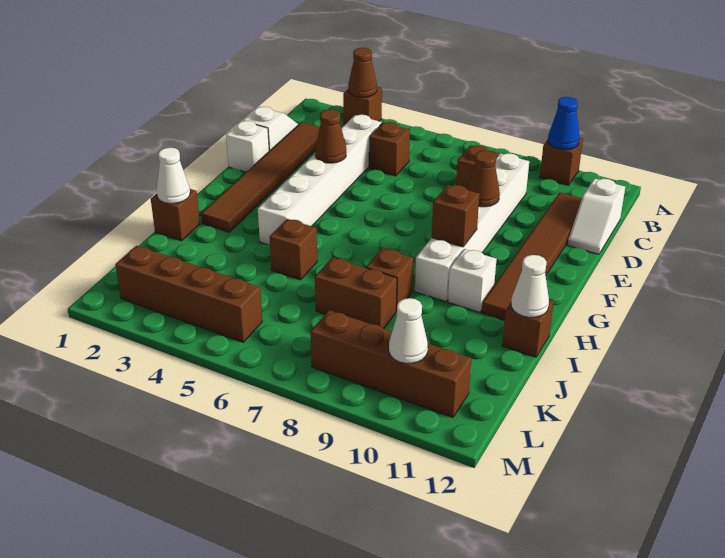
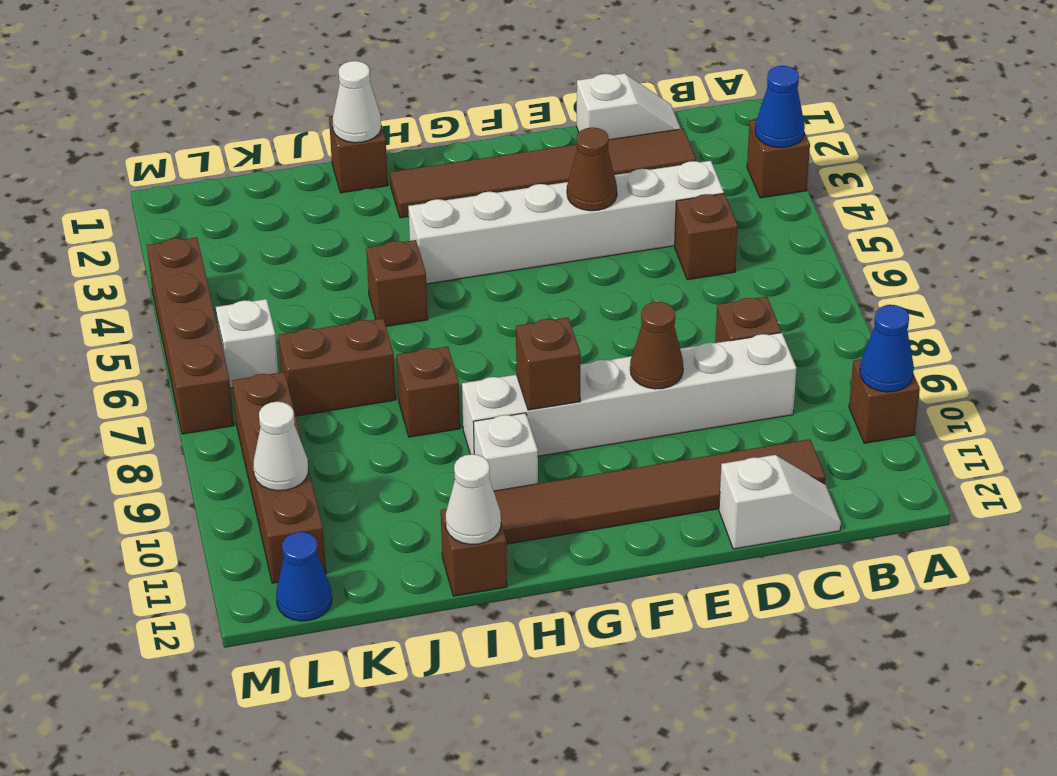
brown cone A3 level 2 -> blue cone A3 level 2
white slope C12:D12 level 1 top C -> white slope C12:D12 level 1 top D
white brick E1 level 1 -> white brick L6 level 1
brown brick J7:J8 level 1 -> brown brick J7:K7 level 1
brown brick L2:L5 level 1 -> brown brick M4:M7 level 1
none -> blue cone L12 level 1

